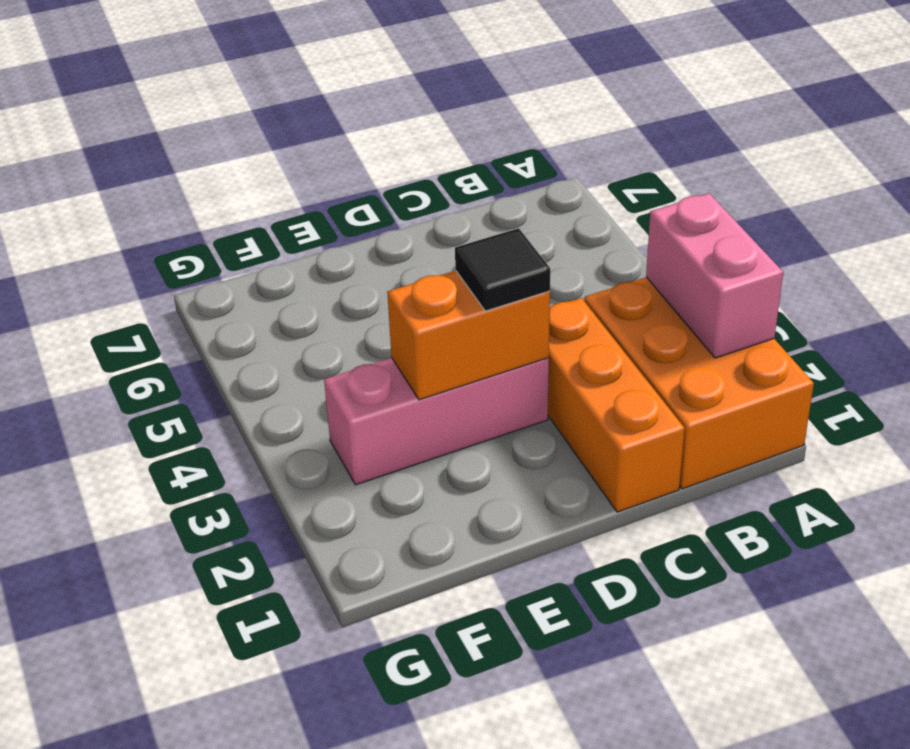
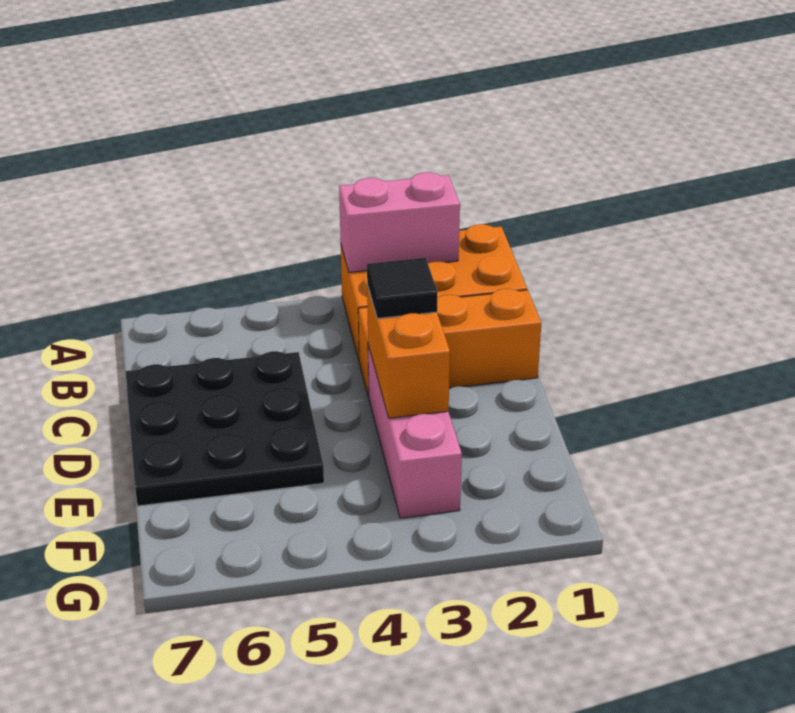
none -> black plate C5:E7 level 1

